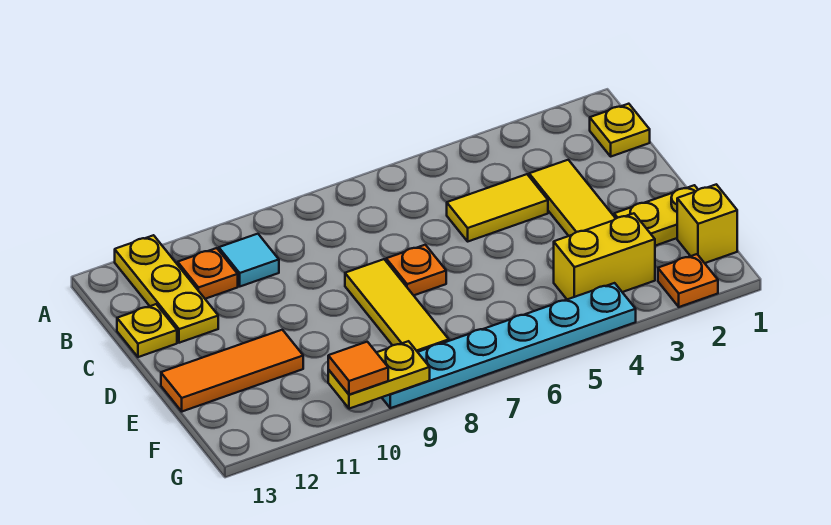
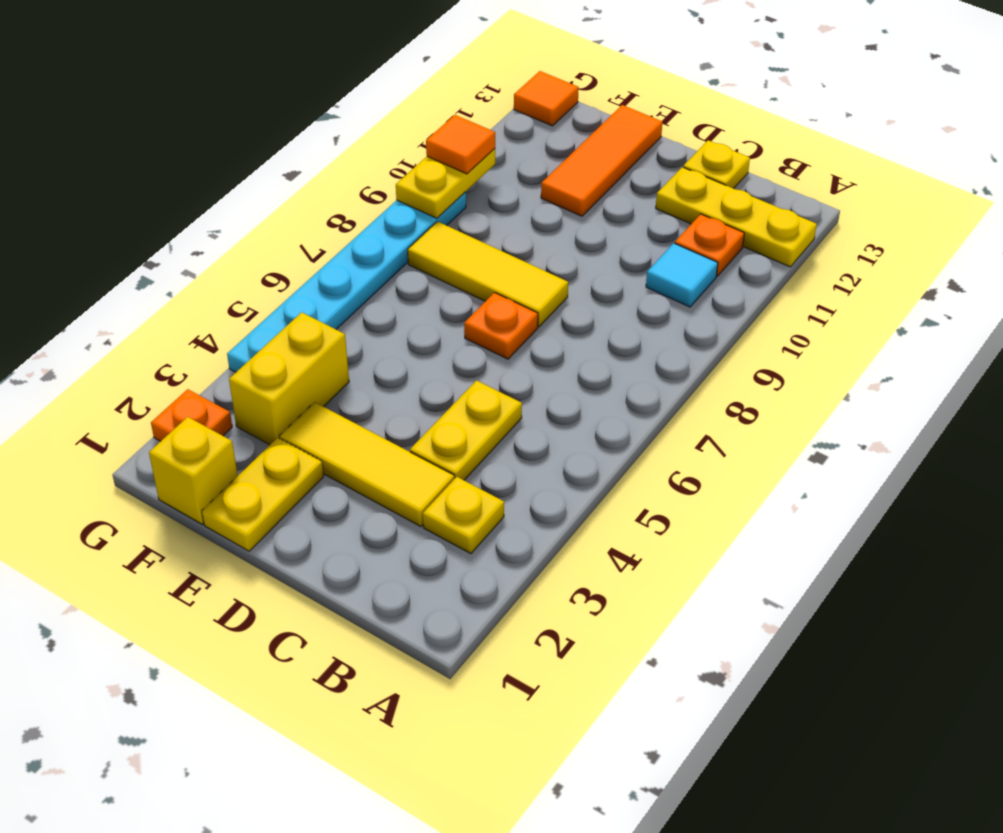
yellow plate B1 level 1 -> yellow plate B3 level 1
yellow tile C4:C5 level 1 -> yellow plate C4:C5 level 1
none -> orange tile G13 level 1

